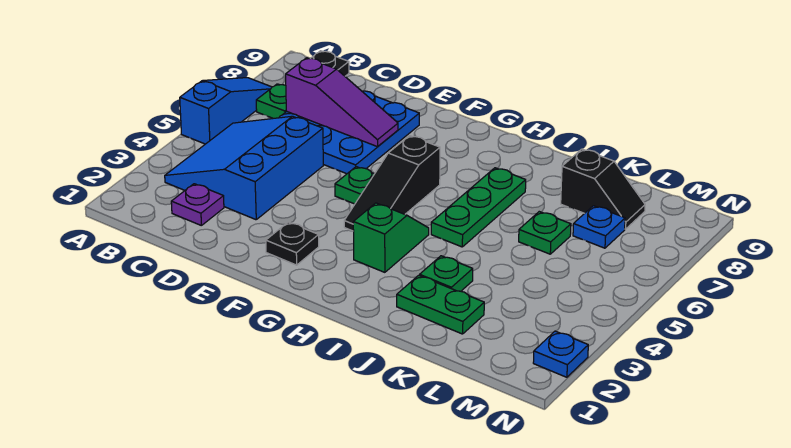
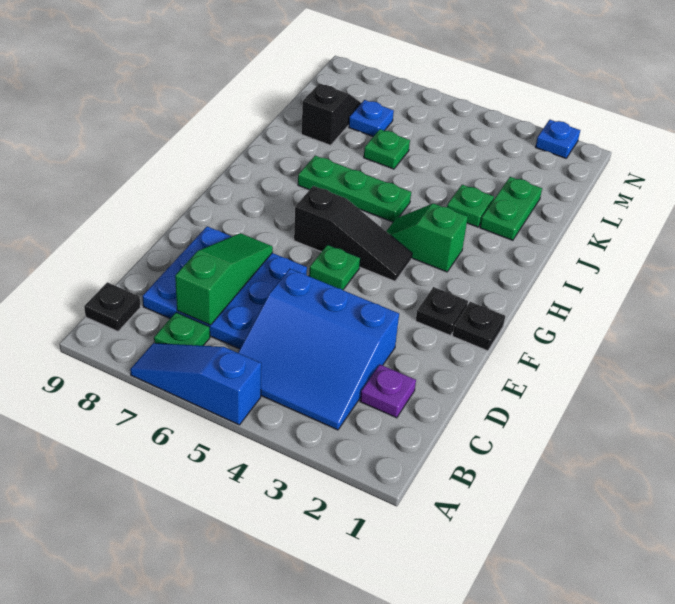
purple slope C7:E7 level 2 top C -> green slope C7:E7 level 2 top C
none -> black plate F1 level 1

